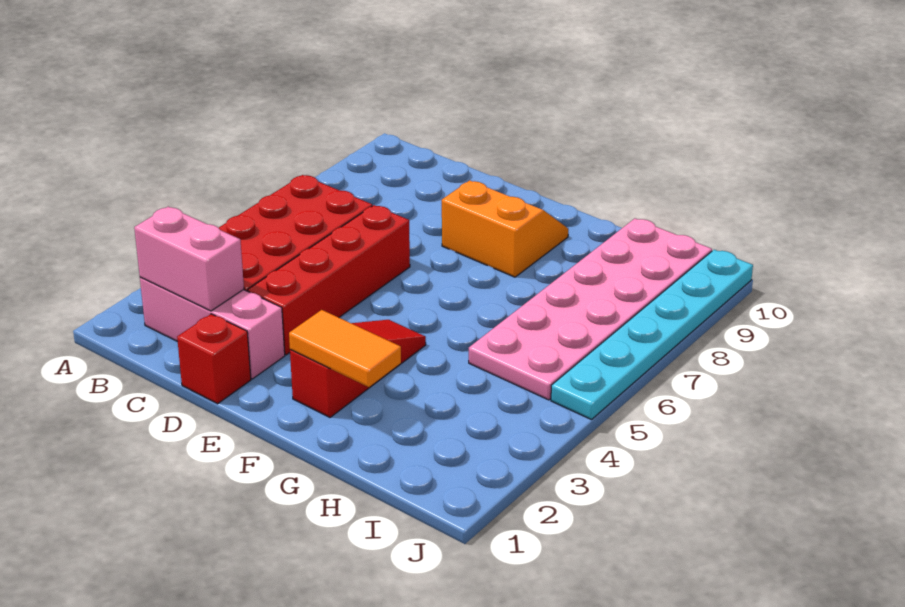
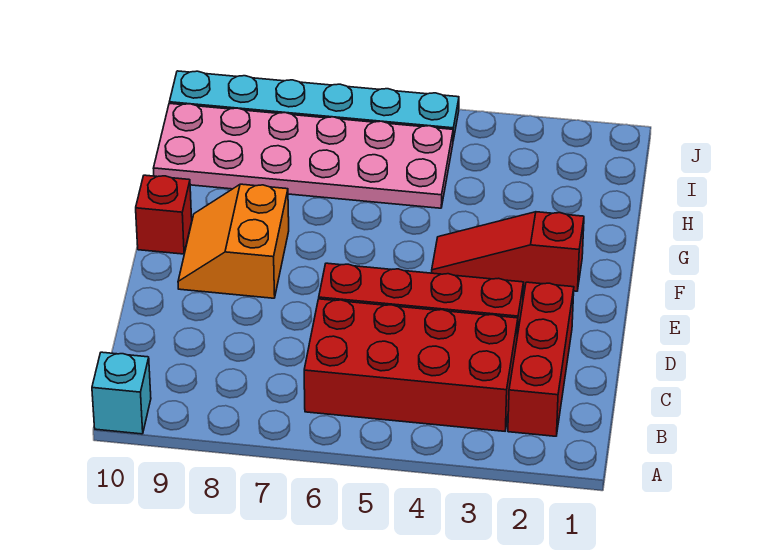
none -> cyan brick A10 level 1
pink brick B2:D2 level 1 -> red brick B2:D2 level 1
pink brick B2:C2 level 2 -> none
red brick D1 level 1 -> red brick F10 level 1
orange tile F2:G2 level 2 -> none

